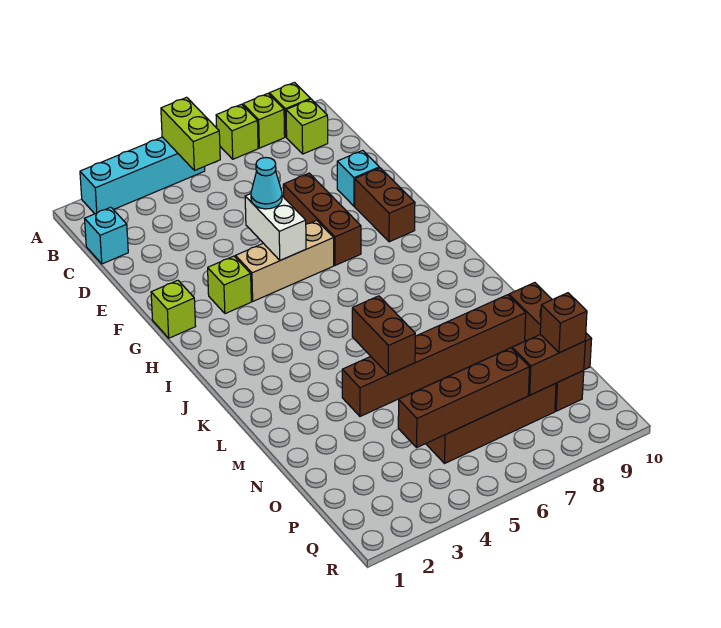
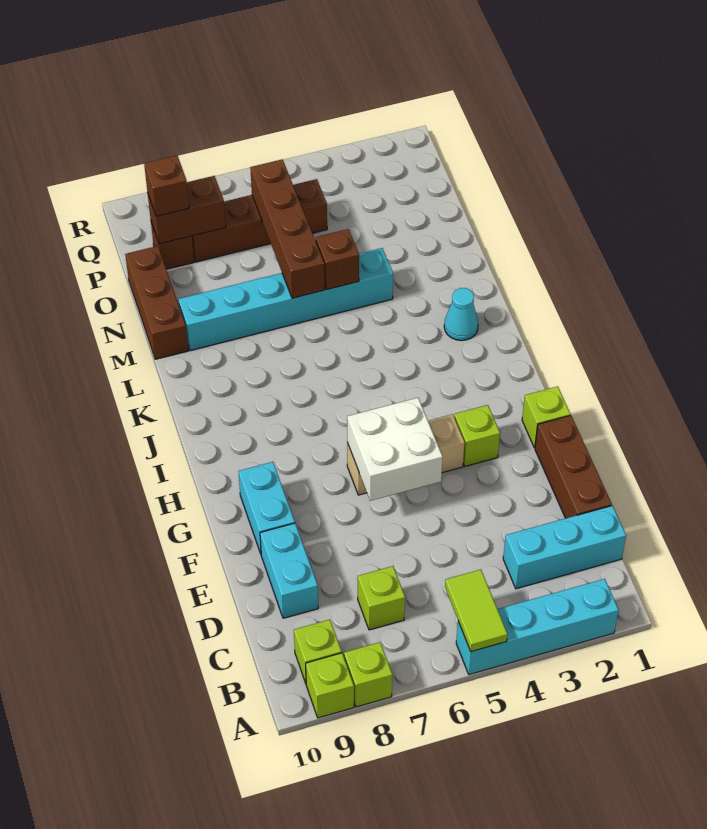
lime brick A5:B5 level 2 -> lime tile A5:B5 level 2
lime brick A7 level 1 -> lime brick C7 level 1
cyan brick C1 level 1 -> cyan brick C1:C3 level 1
brown brick E7:G7 level 1 -> brown brick D1:F1 level 1
cyan brick E9 level 1 -> cyan brick D9:E9 level 1
white brick F5:G5 level 2 -> white brick F5:G6 level 2
cyan cone F5 level 3 -> cyan cone K2 level 1
brown brick F9:G9 level 1 -> cyan brick F9:G9 level 1
brown brick L5:M5 level 2 -> brown brick M5 level 2
brown brick M4:M9 level 1 -> cyan brick M4:M9 level 1
brown brick P4:P7 level 2 -> brown brick M6:P6 level 2

